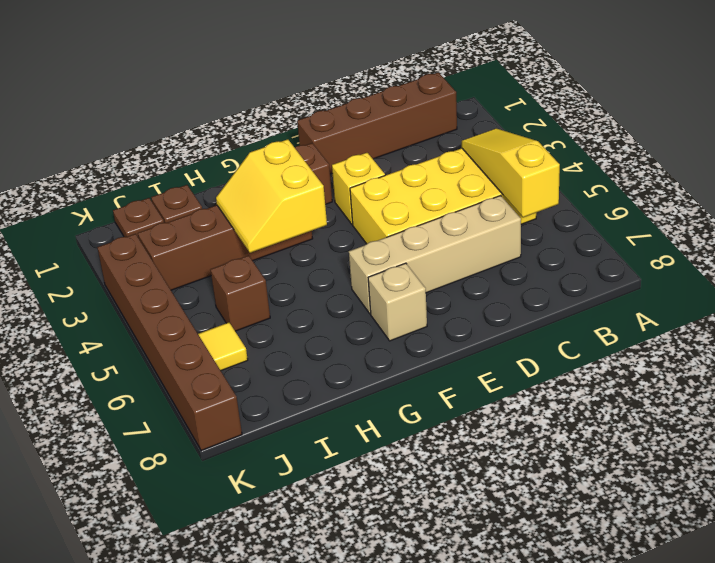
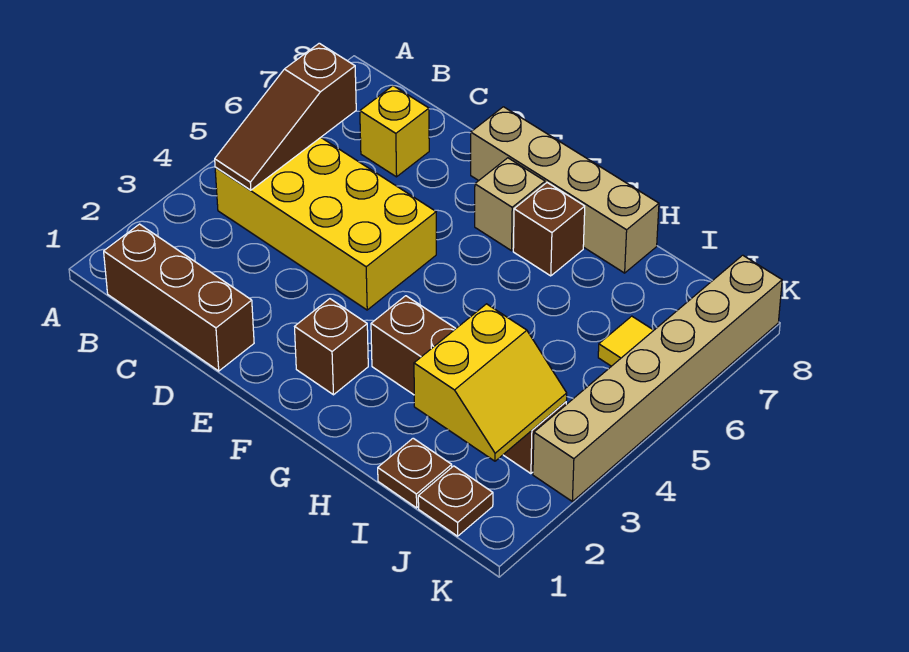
brown brick B1:E1 level 1 -> brown brick B1:D1 level 1
yellow slope B4:B6 level 2 top 6 -> brown slope B4:B6 level 2 top 6
tan brick C6:F6 level 1 -> tan brick E8:H8 level 1
yellow brick E3 level 1 -> yellow brick C7 level 1
yellow slope G3:H4 level 2 top G -> yellow slope I2:J3 level 2 top I
brown brick I5 level 1 -> brown brick G7 level 1
brown brick K3:K8 level 1 -> tan brick K3:K8 level 1

